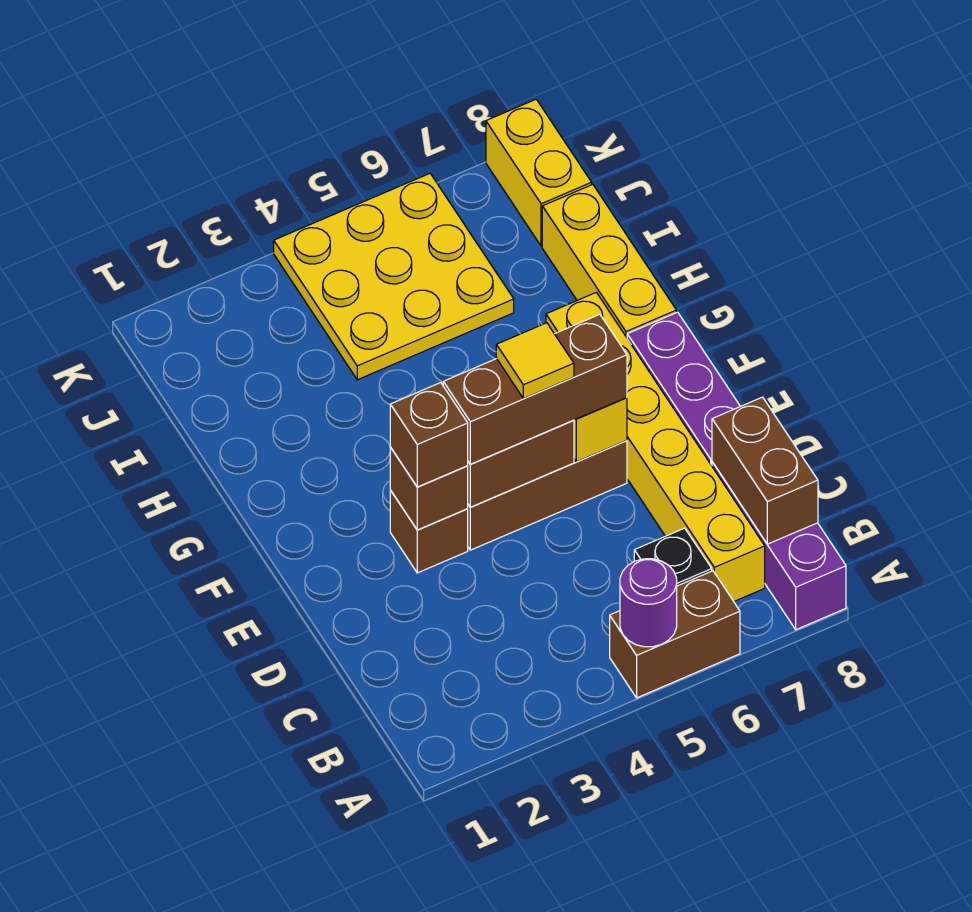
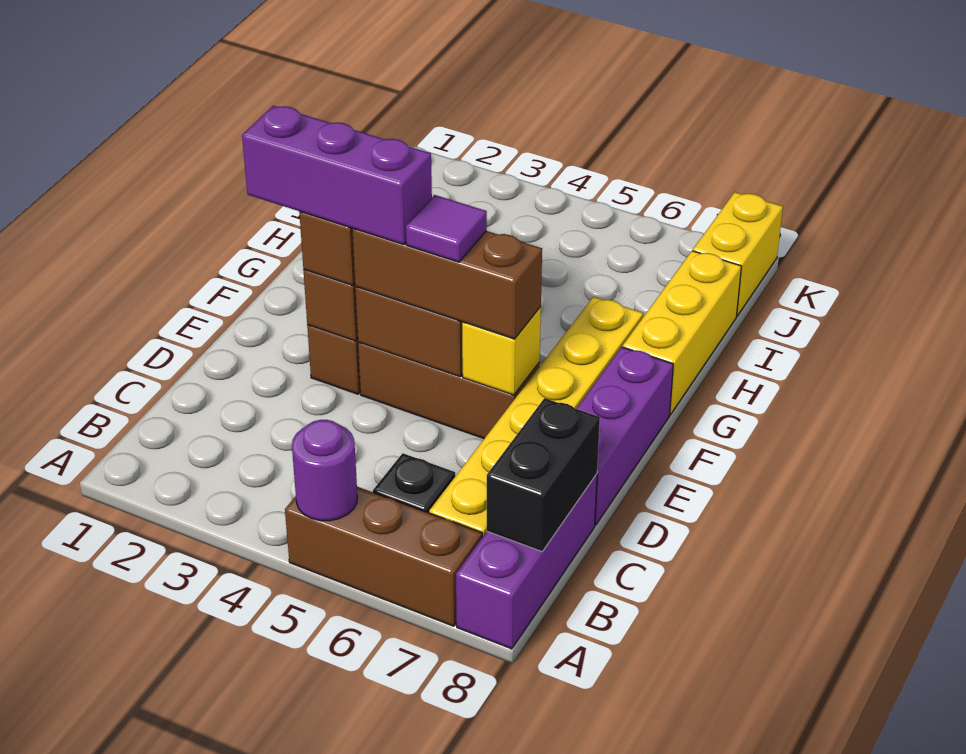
brown brick A5:A6 level 1 -> brown brick A5:A7 level 1
brown brick B8:C8 level 2 -> black brick B8:C8 level 2
none -> purple brick E2:E4 level 4
yellow tile E5 level 4 -> purple tile E5 level 4
yellow plate I4:K6 level 1 -> none

